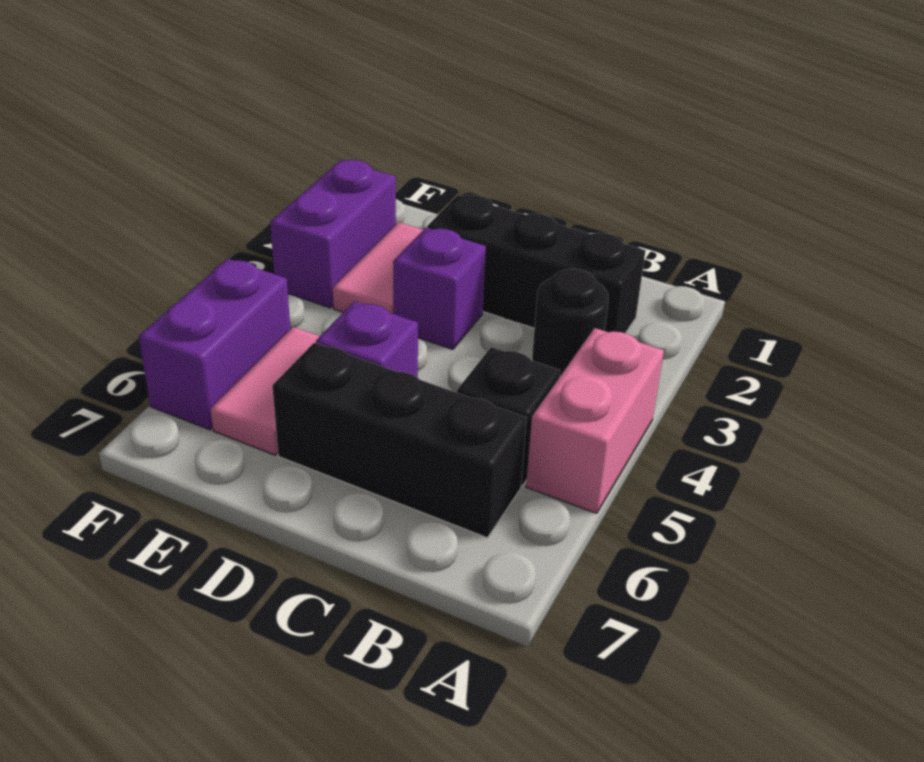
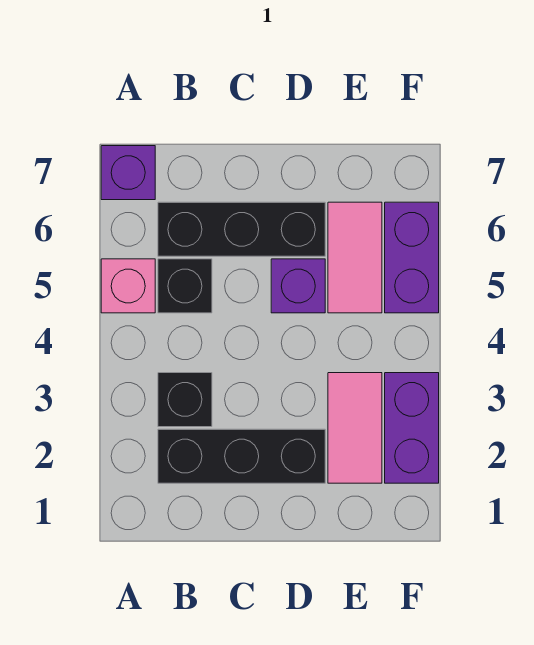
pink brick A4:A5 level 1 -> pink brick A5 level 1
black round brick B3 level 1 -> black brick B3 level 1
purple brick D3 level 1 -> purple brick A7 level 1

